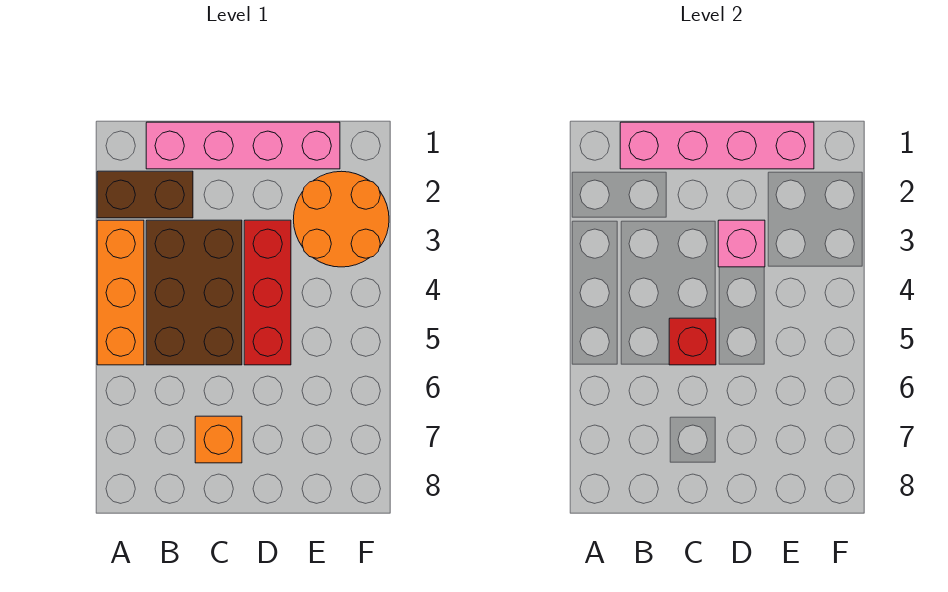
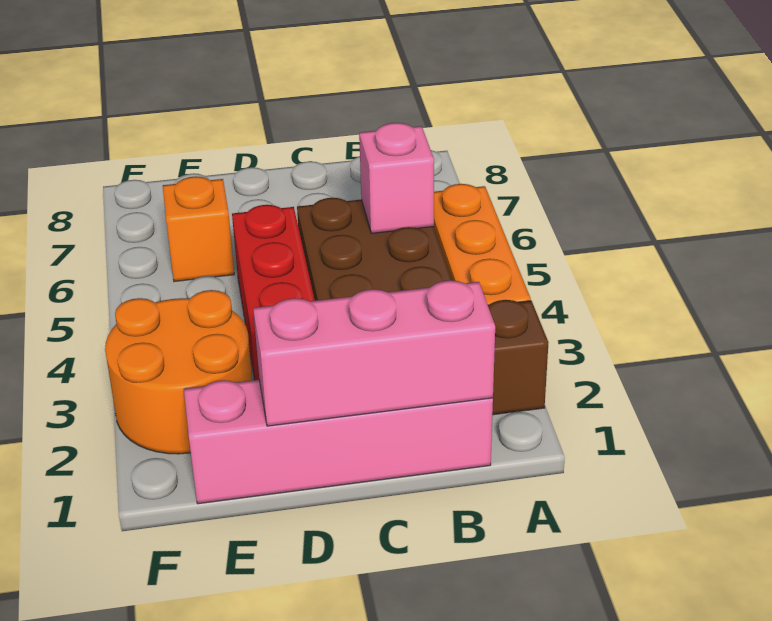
pink brick B1:E1 level 2 -> pink brick B1:D1 level 2
red brick C5 level 2 -> none
orange brick C7 level 1 -> orange brick E6 level 1
pink brick D3 level 2 -> pink brick B5 level 2

